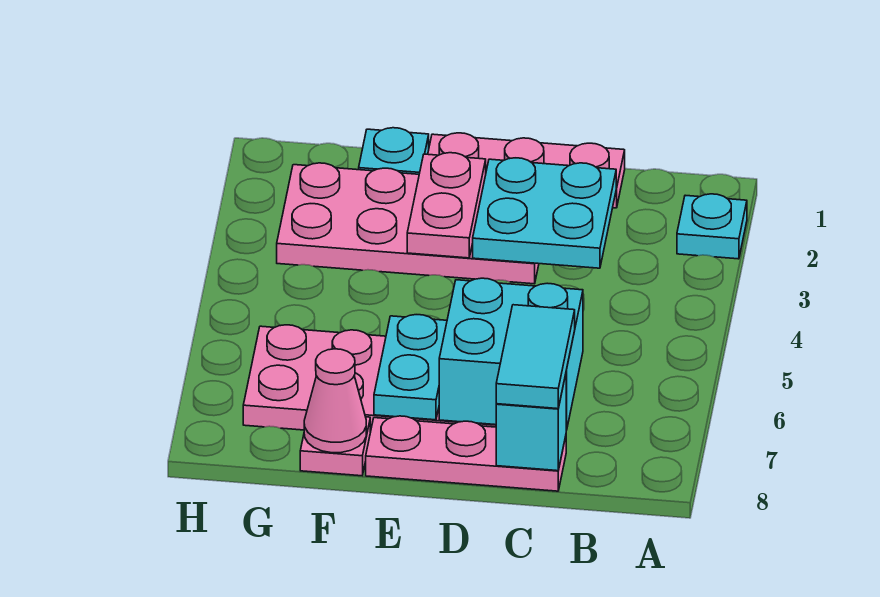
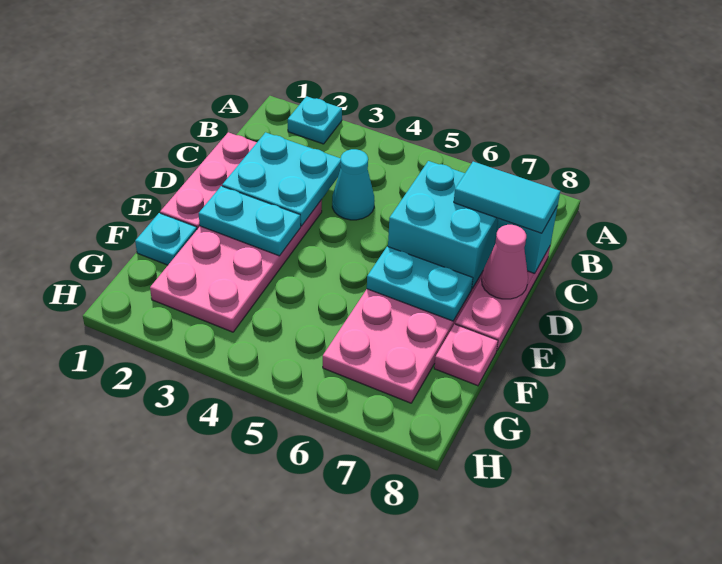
none -> cyan cone C4 level 1
pink plate E2:E3 level 2 -> cyan plate E2:E3 level 2
pink cone F8 level 2 -> pink cone D8 level 2

